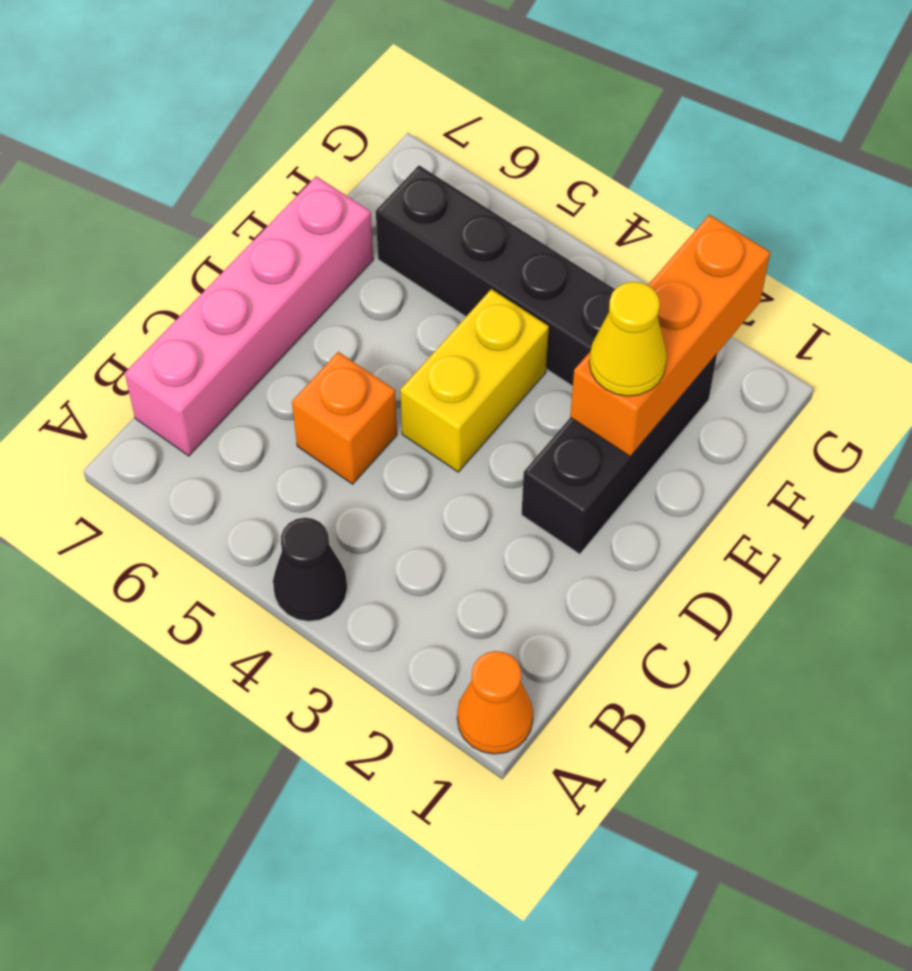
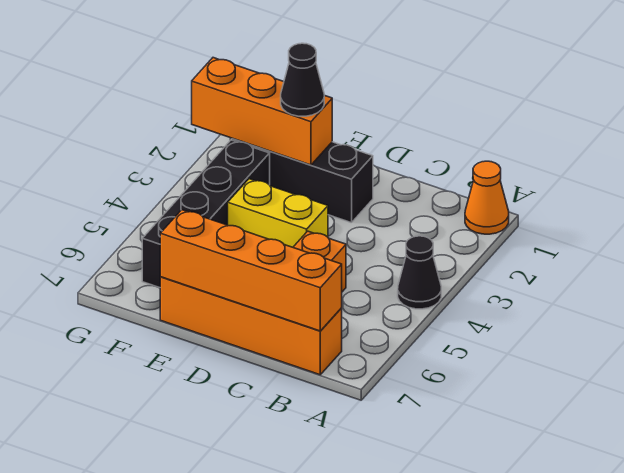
pink brick B7:E7 level 1 -> orange brick B7:E7 level 1
none -> orange brick B7:E7 level 2
yellow cone E2 level 3 -> black cone E2 level 3

